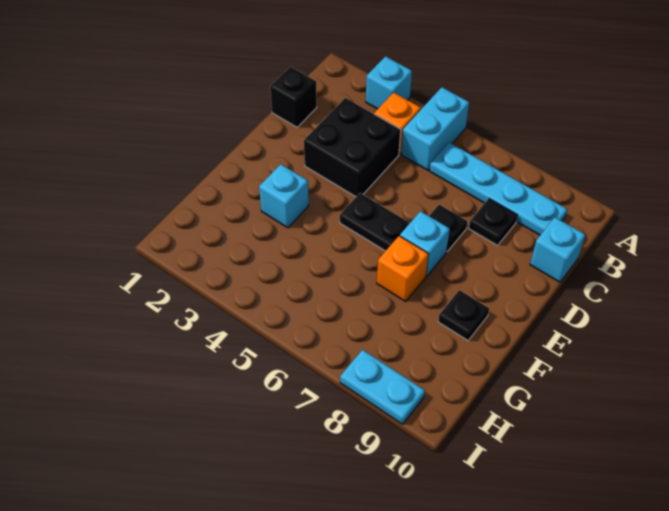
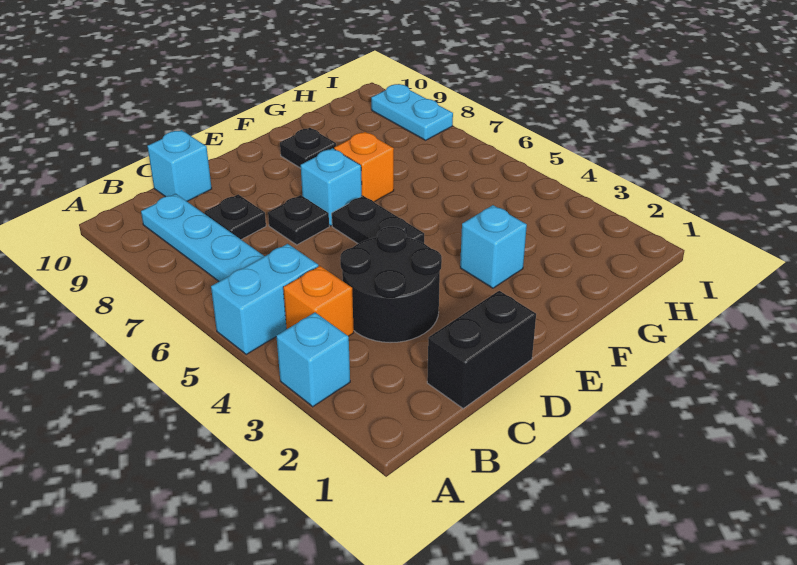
black brick C1 level 1 -> black brick C1:D1 level 1
black brick C3:D4 level 1 -> black round brick C3:D4 level 1

